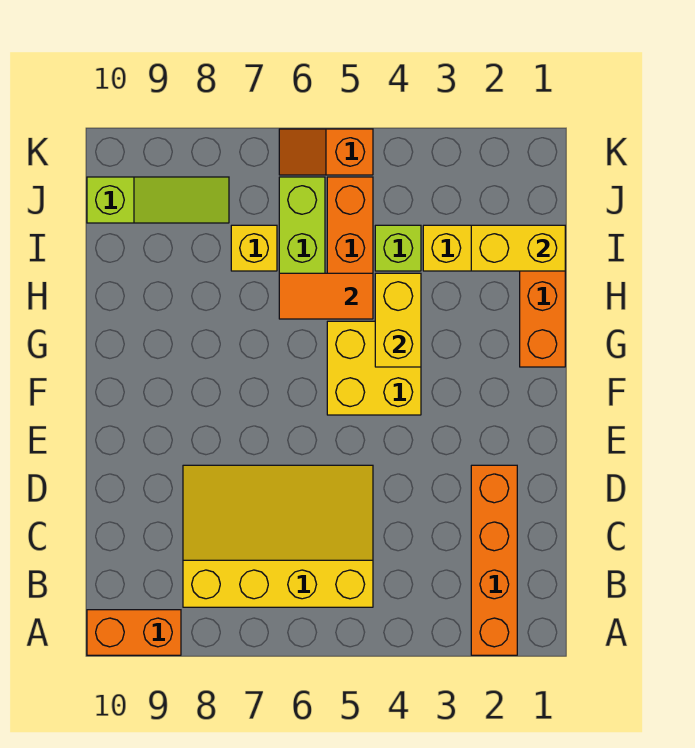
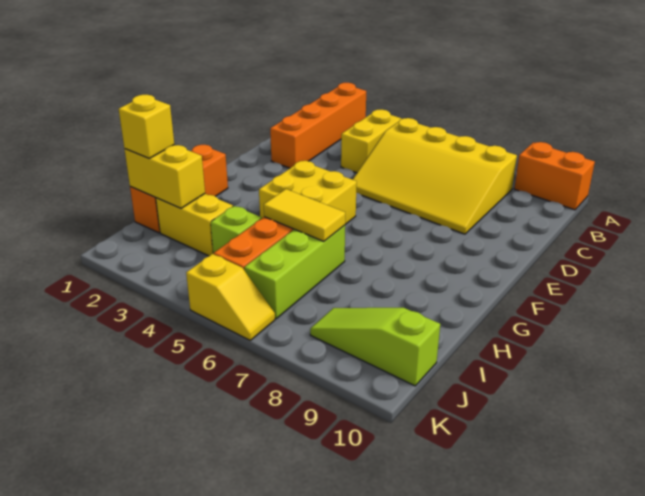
yellow brick G4:H4 level 2 -> yellow brick B4:C4 level 1
orange tile H5:H6 level 2 -> yellow tile H5:H6 level 2
yellow brick I7 level 1 -> yellow brick I1 level 3
orange slope K5:K6 level 1 top 5 -> yellow slope K5:K6 level 1 top 5

